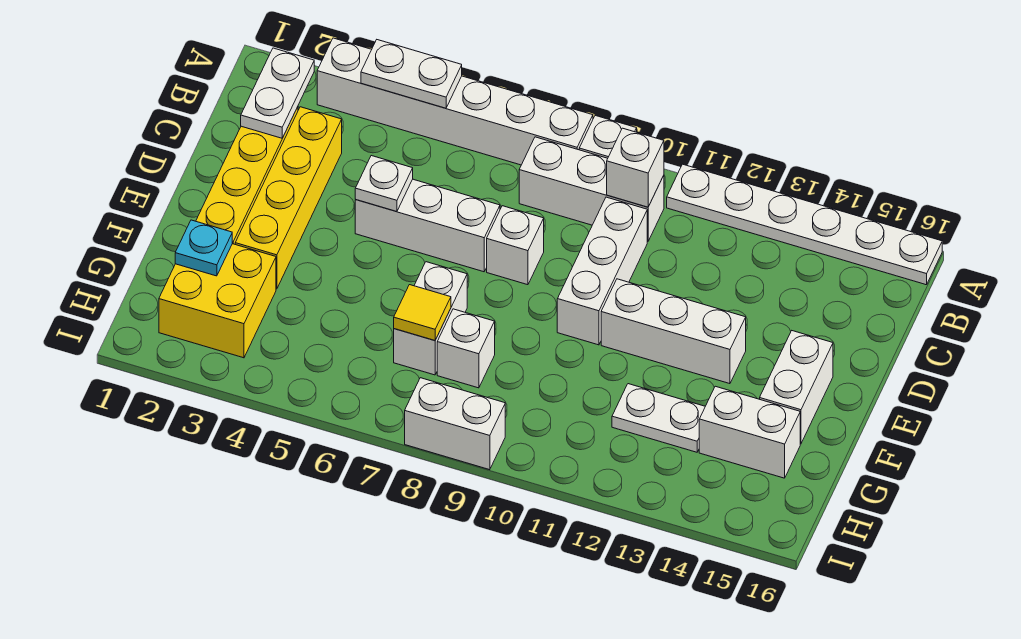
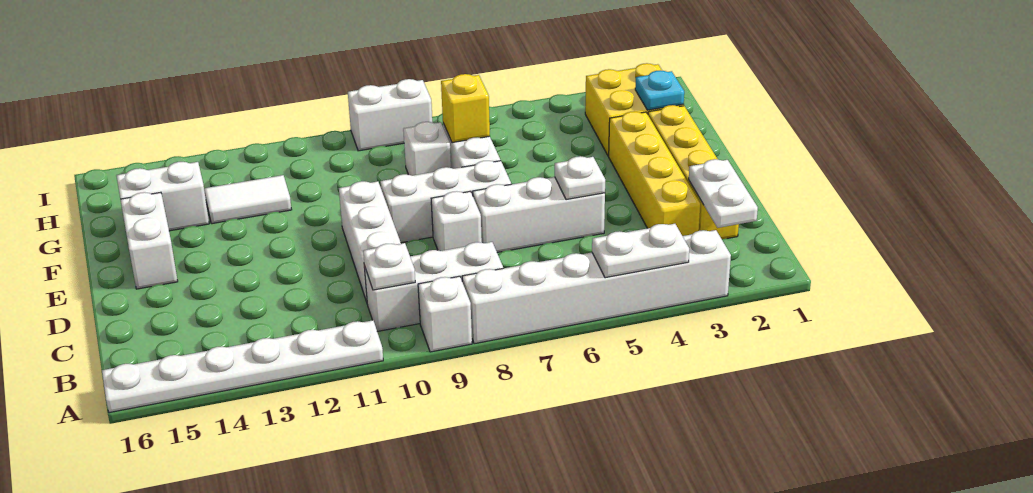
white brick B10 level 2 -> white plate B10 level 2
white brick E11:E13 level 1 -> white brick E7:E9 level 1
yellow tile G7 level 2 -> yellow brick G7 level 2
white plate G12:G13 level 1 -> white tile G12:G13 level 1

